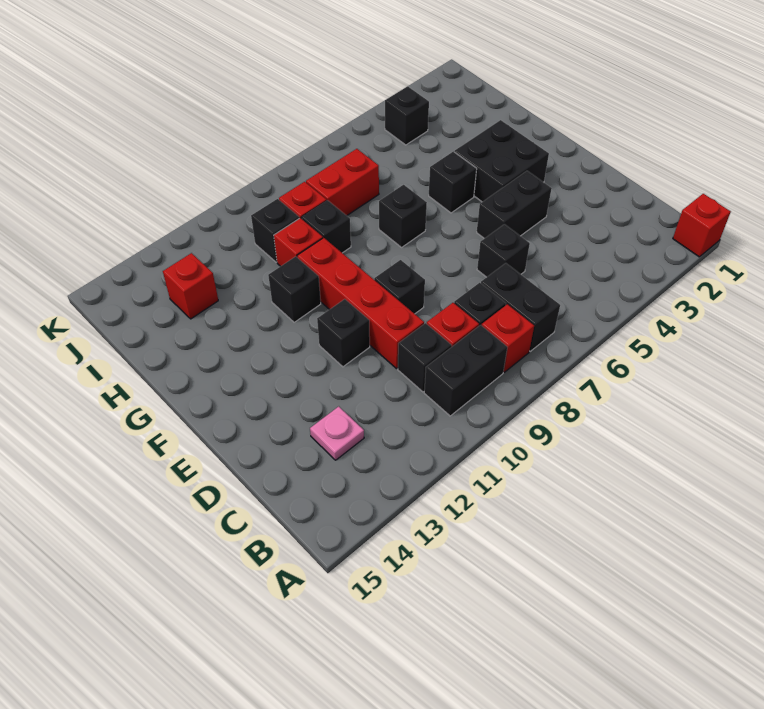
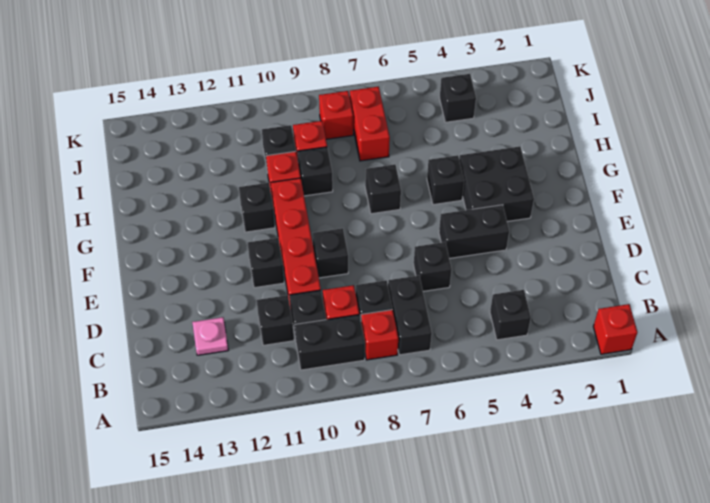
none -> black brick B4 level 1
none -> black brick C11 level 1
red brick I7:I8 level 1 -> red brick I7:J7 level 1
red brick I13 level 1 -> red brick J8 level 1

